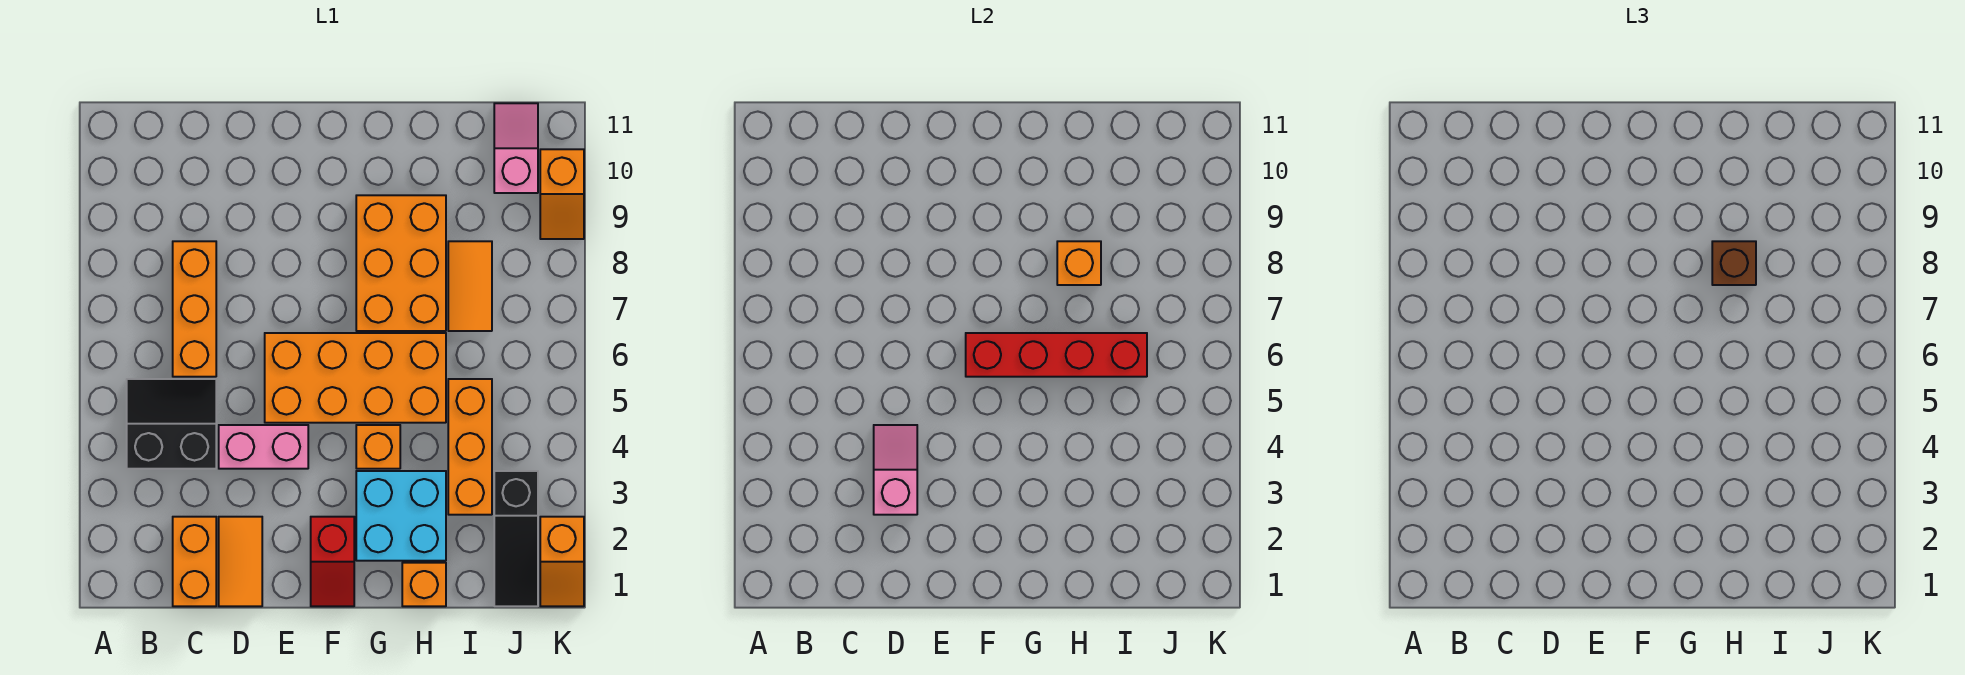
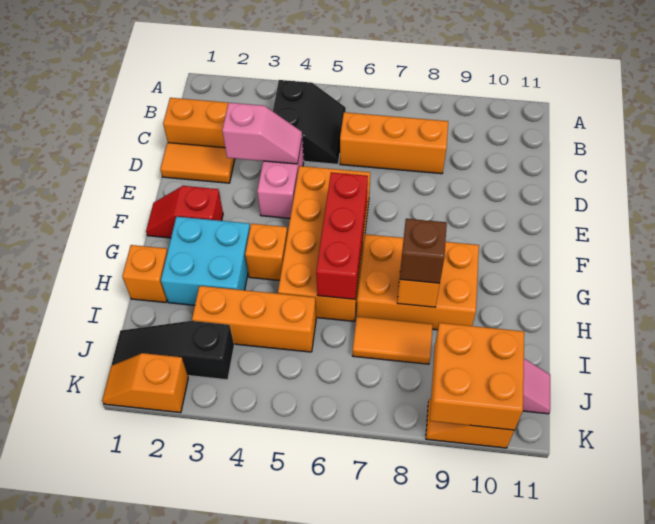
red brick F6:I6 level 2 -> red brick F6:H6 level 2
none -> orange brick J9:K10 level 2

